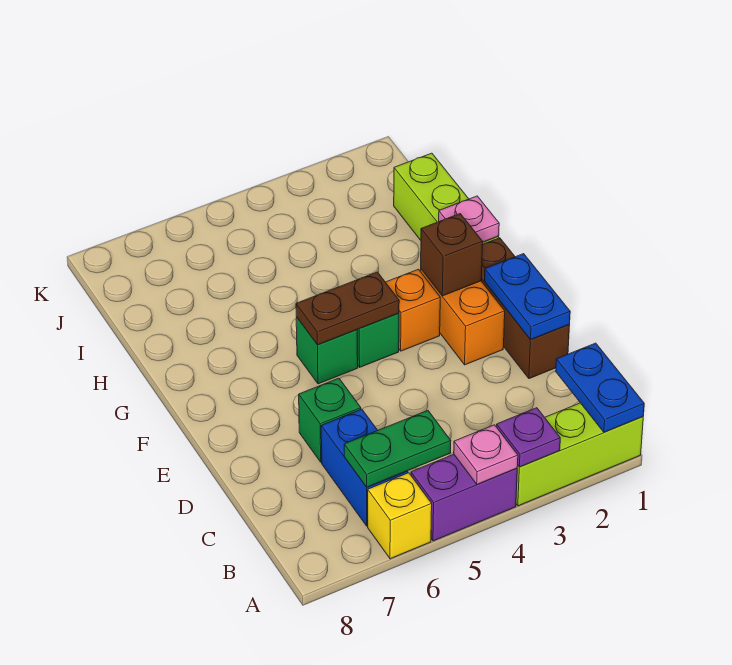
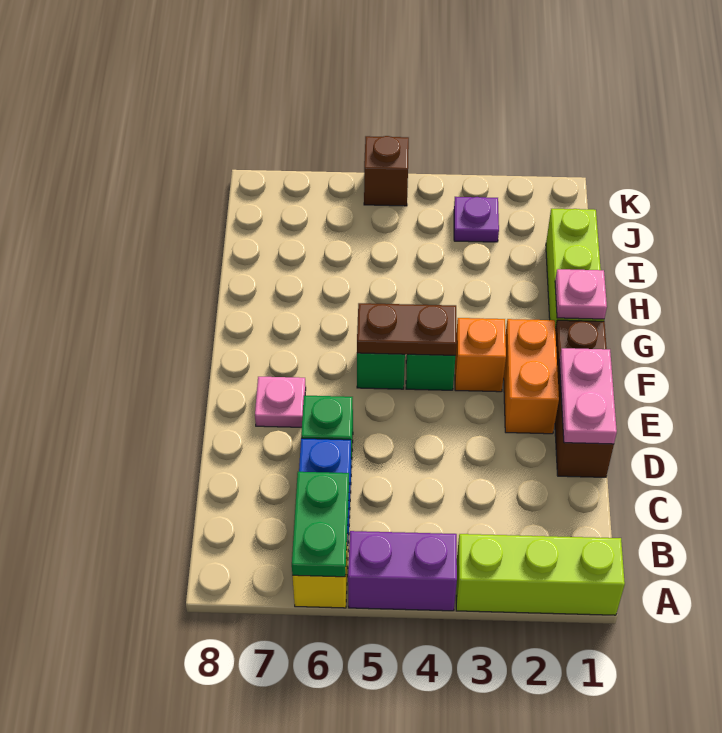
blue plate A1:B1 level 2 -> none
purple plate A3 level 2 -> purple plate J3 level 1
pink plate A4 level 2 -> pink plate E7 level 1
green plate B5:B6 level 2 -> green plate A6:B6 level 2
blue plate D1:E1 level 2 -> pink plate D1:E1 level 2
brown brick F2 level 2 -> brown brick K5 level 1

